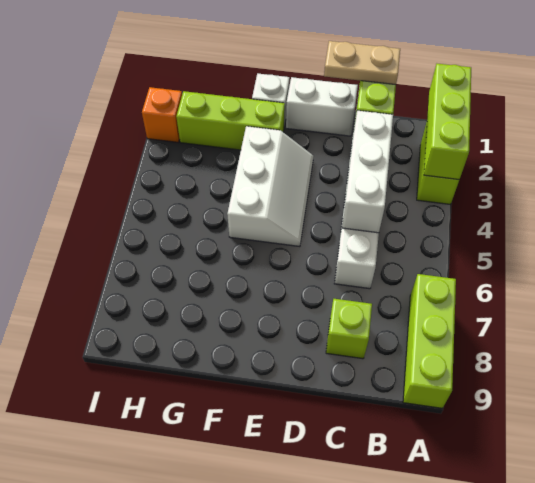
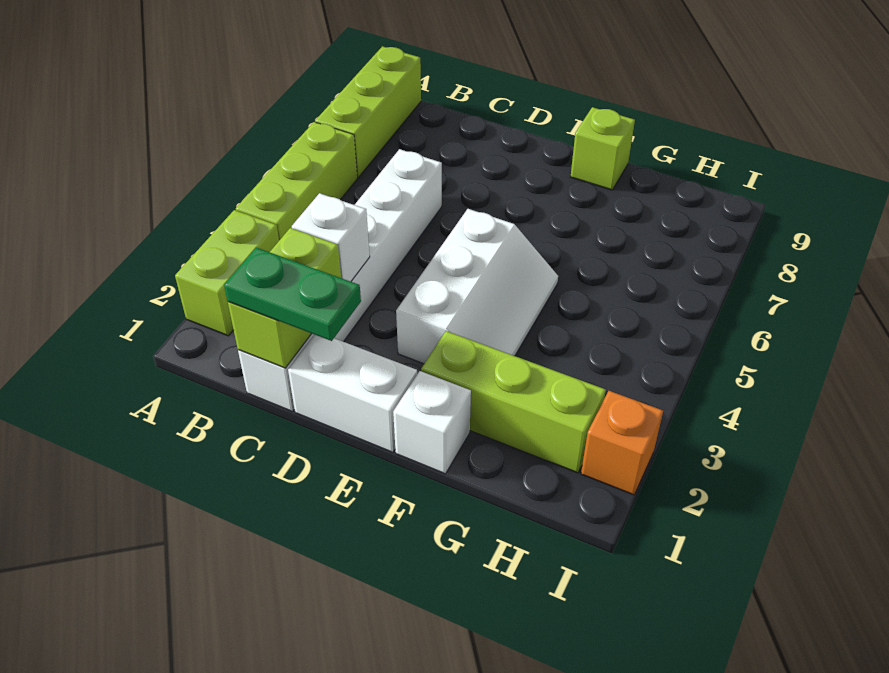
lime brick A1:A3 level 2 -> lime brick A4:A6 level 1
tan plate C1:D1 level 3 -> green plate C1:D1 level 3
white brick C3:C5 level 2 -> white brick C3 level 2
lime brick C8 level 1 -> lime brick F9 level 1
white slope E3:F5 level 1 top F -> white slope E3:F5 level 1 top E

